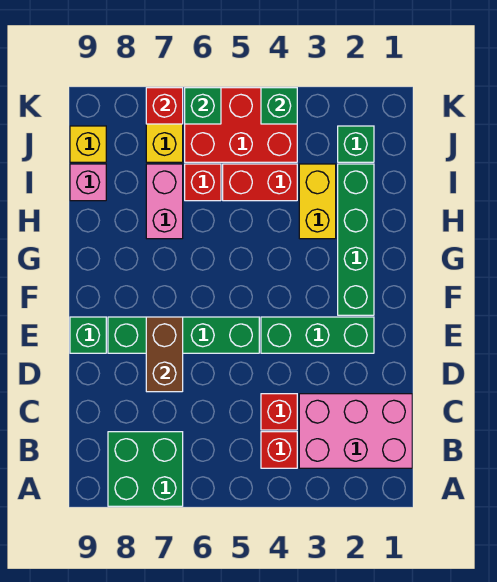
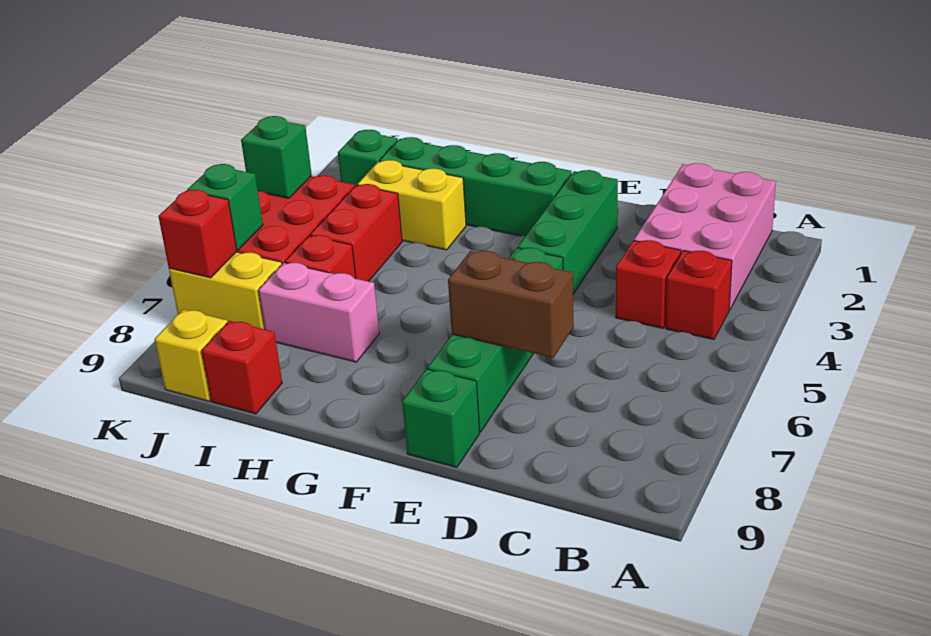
green brick A7:B8 level 1 -> none
pink brick I9 level 1 -> red brick I9 level 1

